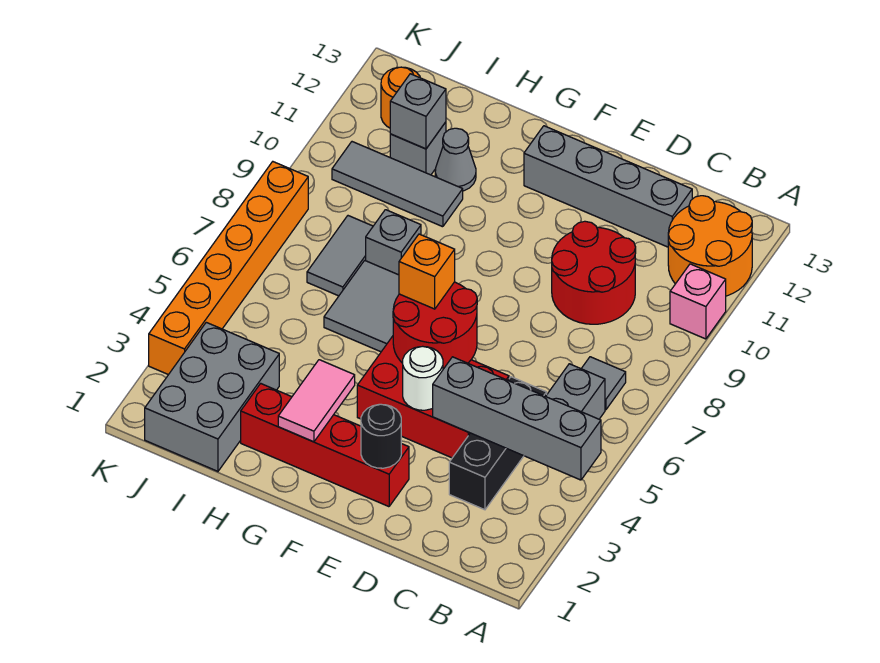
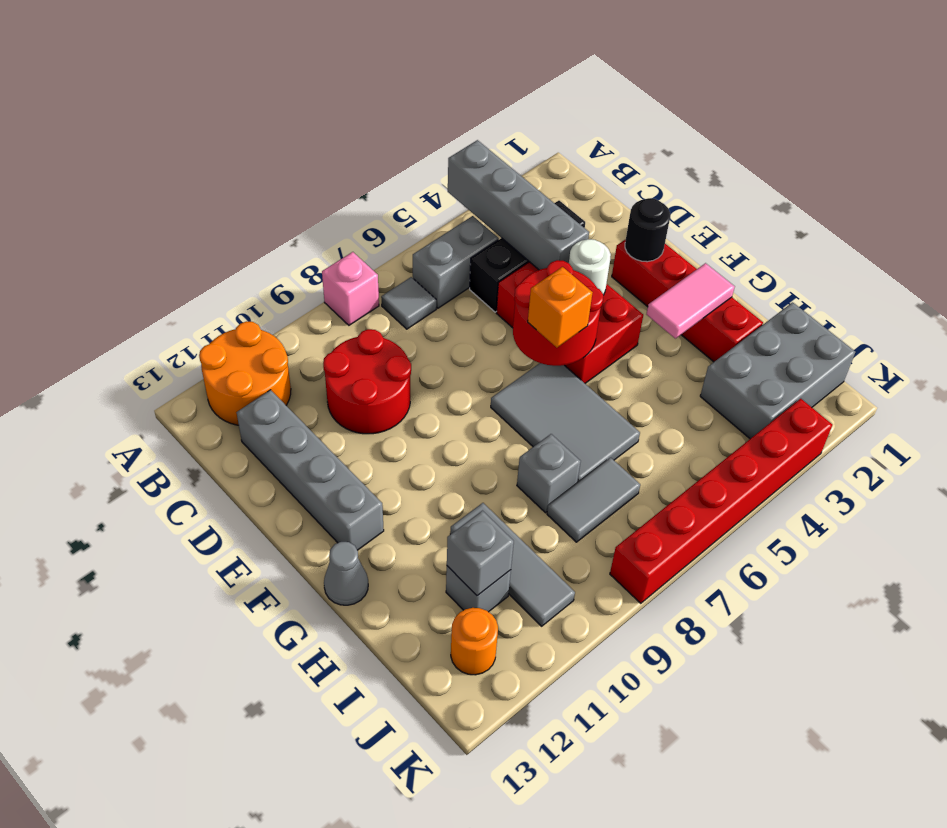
pink brick A10 level 1 -> pink brick A8 level 1
grey cone H11 level 1 -> grey cone G13 level 1
orange brick K3:K8 level 1 -> red brick K3:K8 level 1

